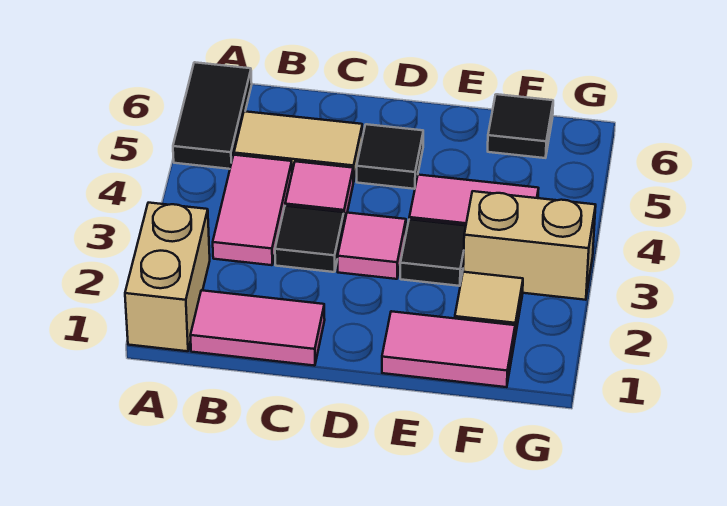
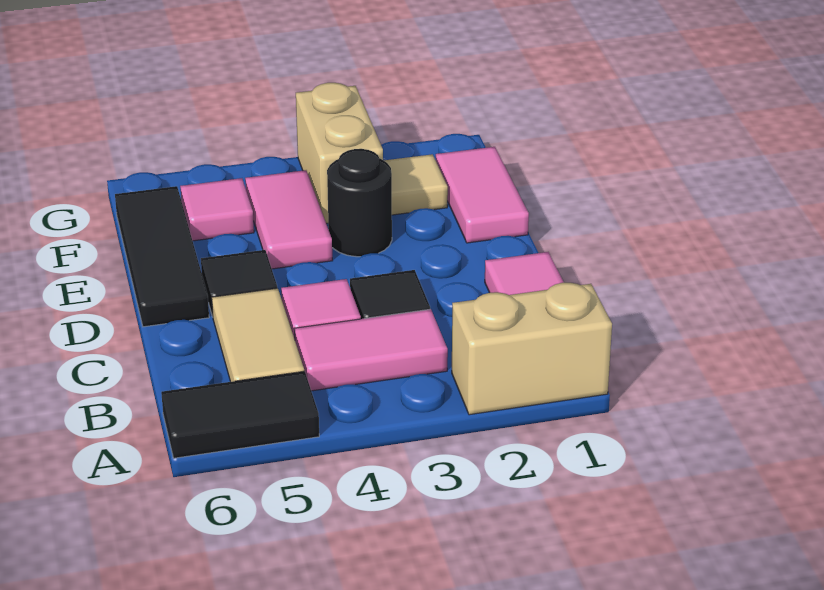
pink tile D3 level 1 -> pink tile F5 level 1
black tile E3 level 1 -> black round brick E3 level 1
black tile F6 level 1 -> black tile D6:F6 level 1

